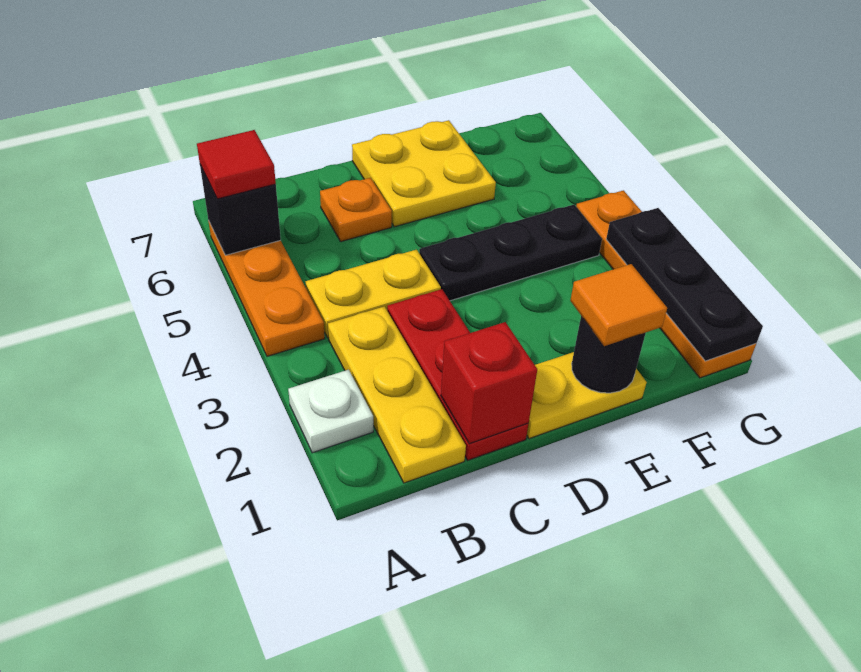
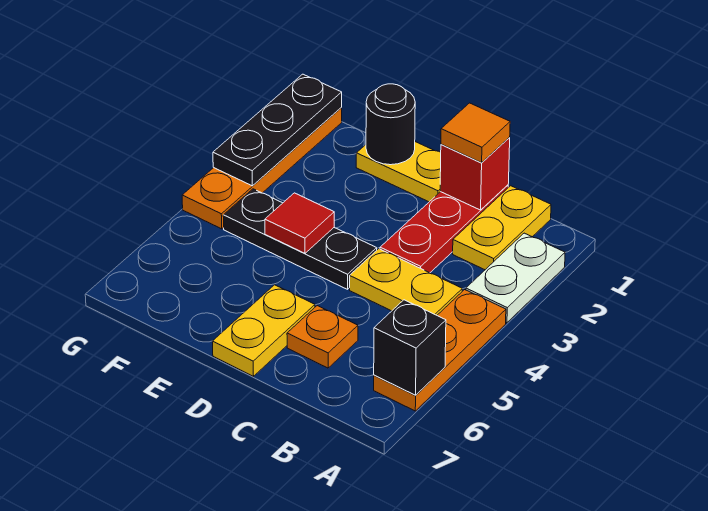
white plate A2 level 1 -> white plate A2:A3 level 1
red tile A6 level 3 -> red tile E4 level 2
yellow plate B1:B3 level 1 -> yellow plate B1:B2 level 1
yellow plate D6:E7 level 1 -> yellow plate D6:D7 level 1
orange tile E1 level 3 -> orange tile C1 level 3

